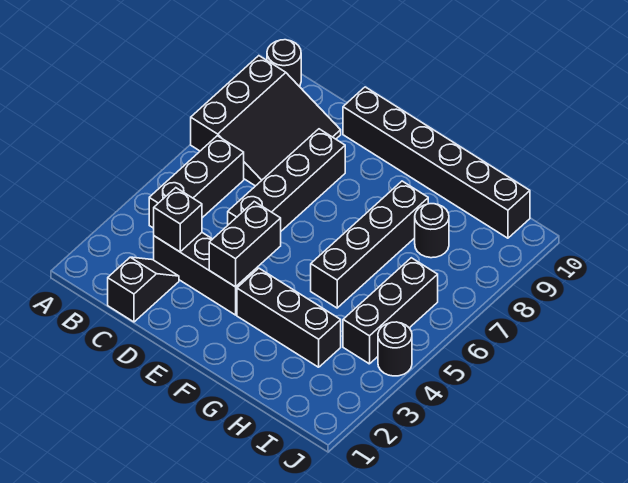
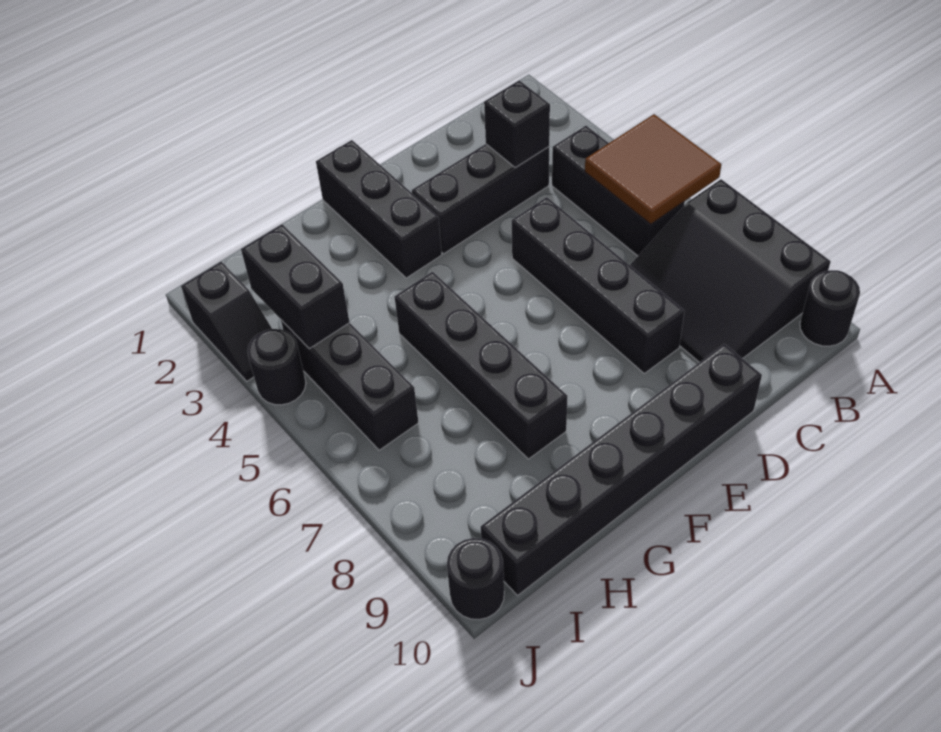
none -> brown tile A5:B6 level 2
black slope C1:C2 level 1 top 1 -> black slope J2:J3 level 1 top 2
black brick E3:E4 level 2 -> black brick I3:I4 level 2
black brick F3:H3 level 1 -> black brick F1:F3 level 1
black round brick H8 level 1 -> black round brick J10 level 1

